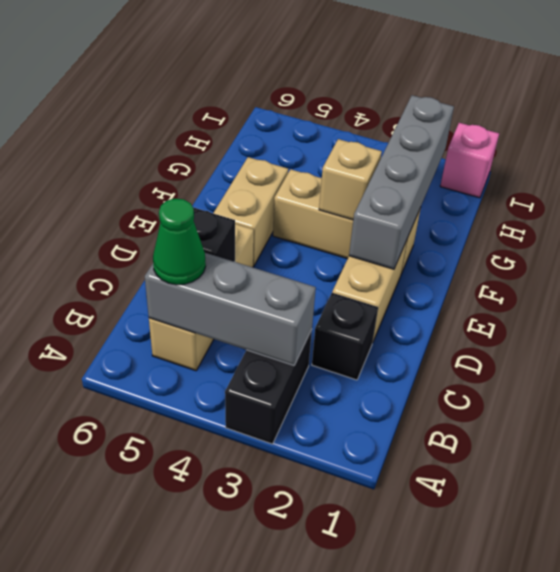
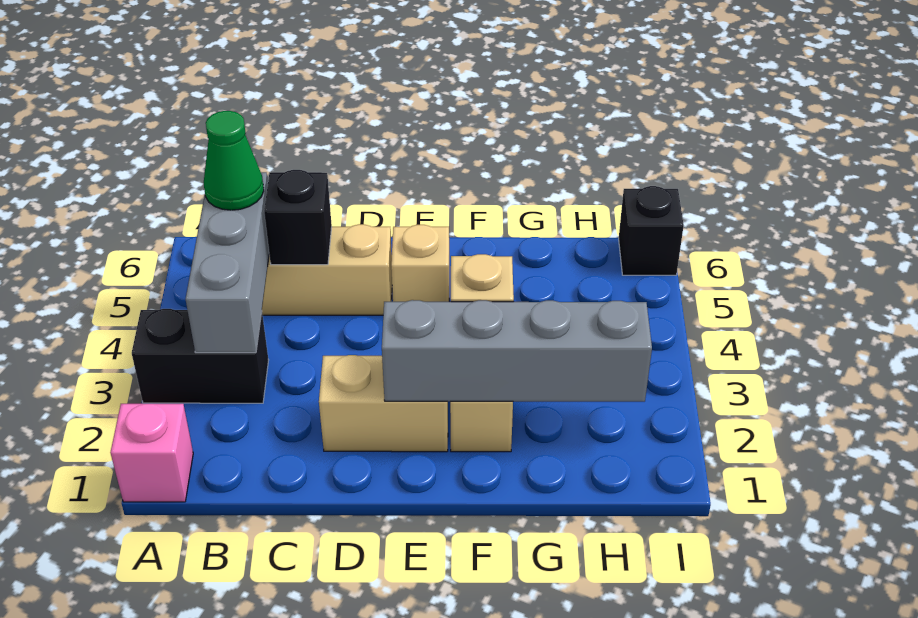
black brick C2 level 1 -> black brick I6 level 1
tan brick E5:F5 level 1 -> tan brick E5 level 1
pink brick I1 level 1 -> pink brick A1 level 1

